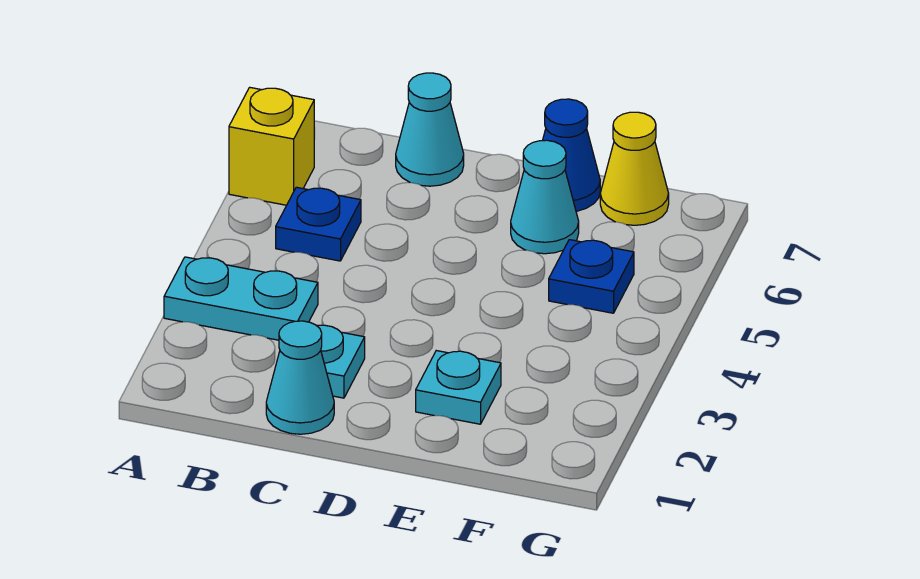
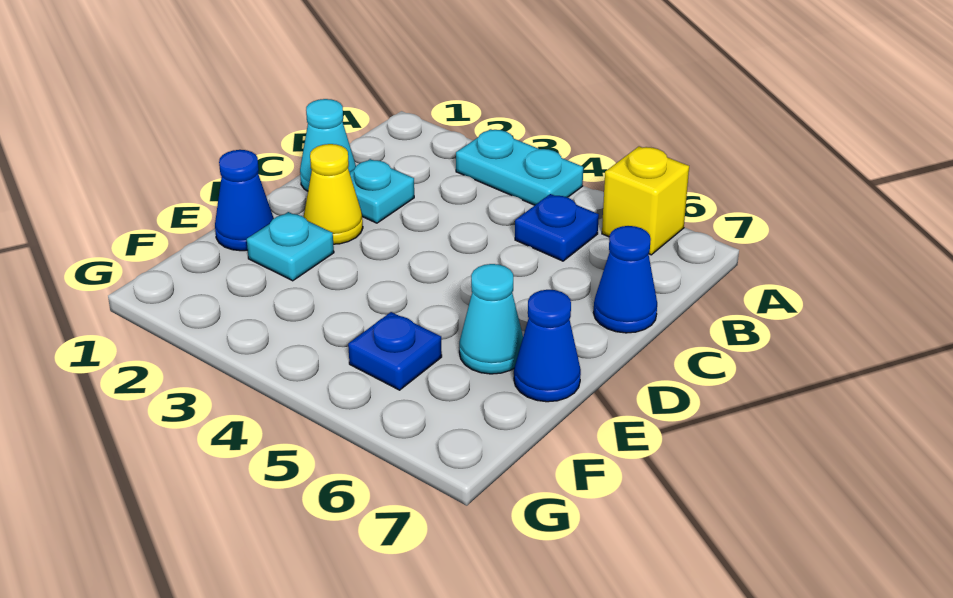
cyan plate A3:B3 level 1 -> cyan plate A3:A4 level 1
cyan cone C7 level 1 -> blue cone C7 level 1
none -> blue cone E1 level 1
yellow cone F7 level 1 -> yellow cone D2 level 1

